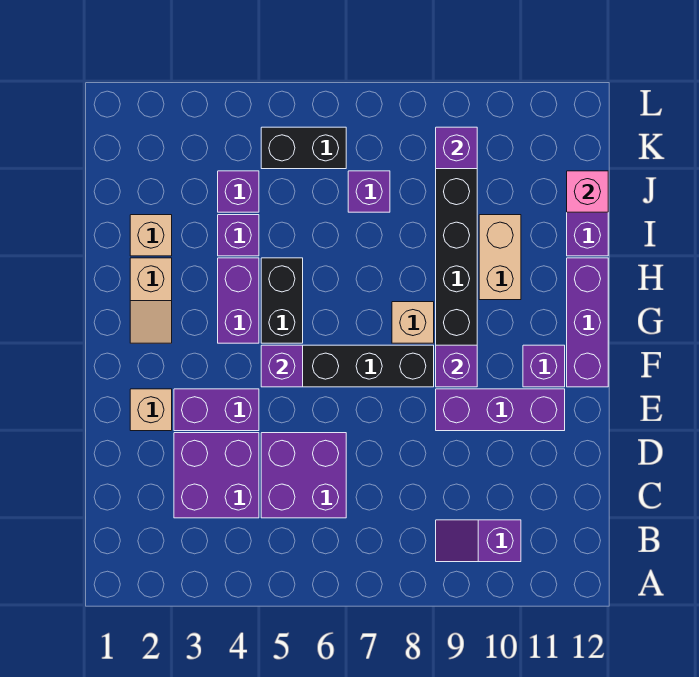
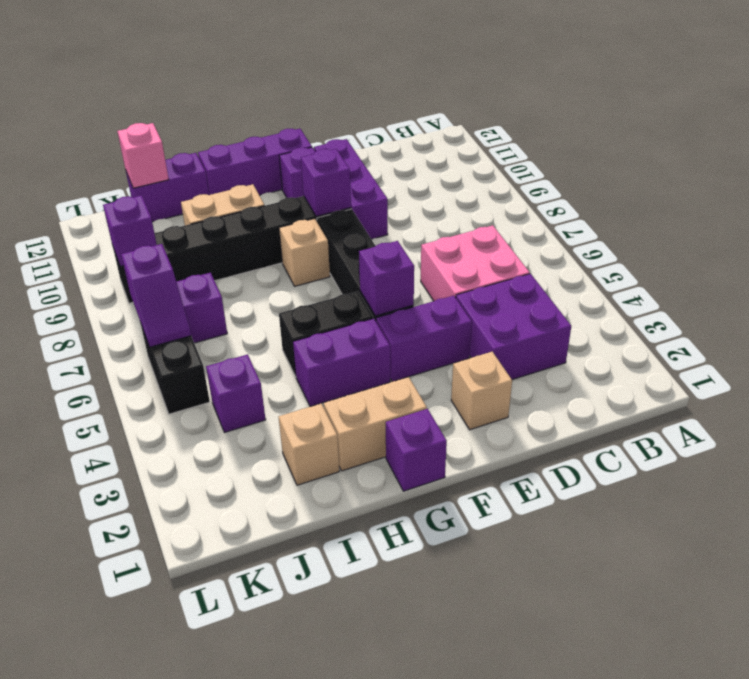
purple slope B9:B10 level 1 top 10 -> purple slope K6:K7 level 2 top 7
purple brick C5:D6 level 1 -> pink brick C5:D6 level 1
purple brick E3:E4 level 1 -> purple brick E4:F4 level 1
tan slope G2:H2 level 1 top H -> tan brick G2:H2 level 1
purple brick I4 level 1 -> purple brick G1 level 1

